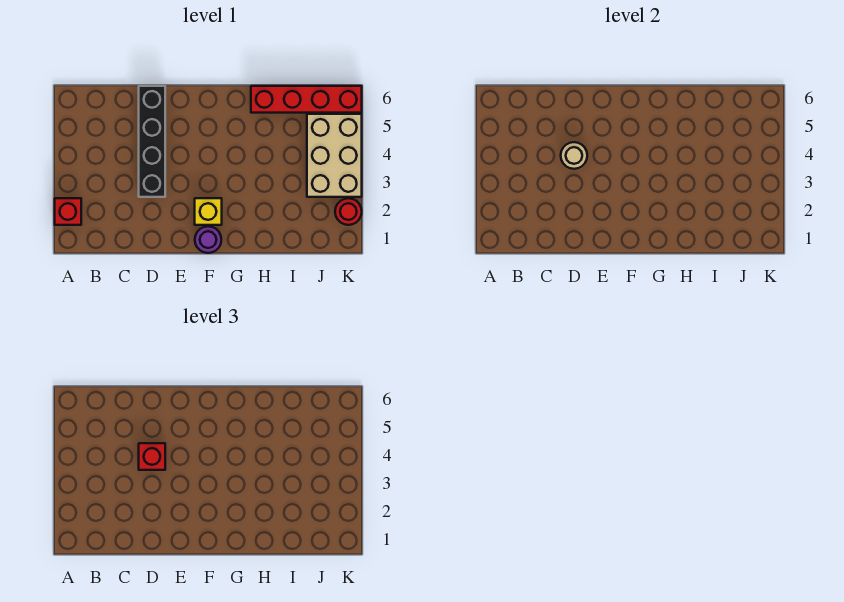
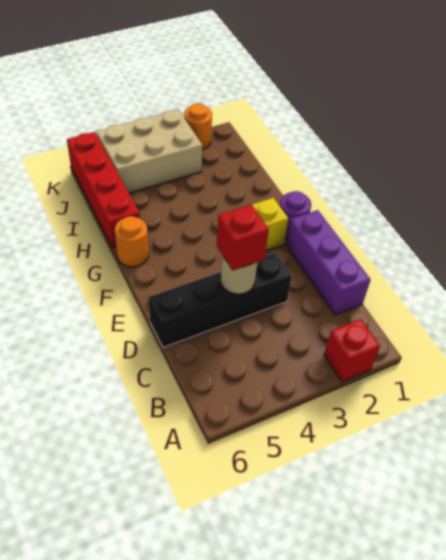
none -> purple brick C1:E1 level 1
none -> orange round brick G6 level 1
red round brick K2 level 1 -> orange round brick K2 level 1

